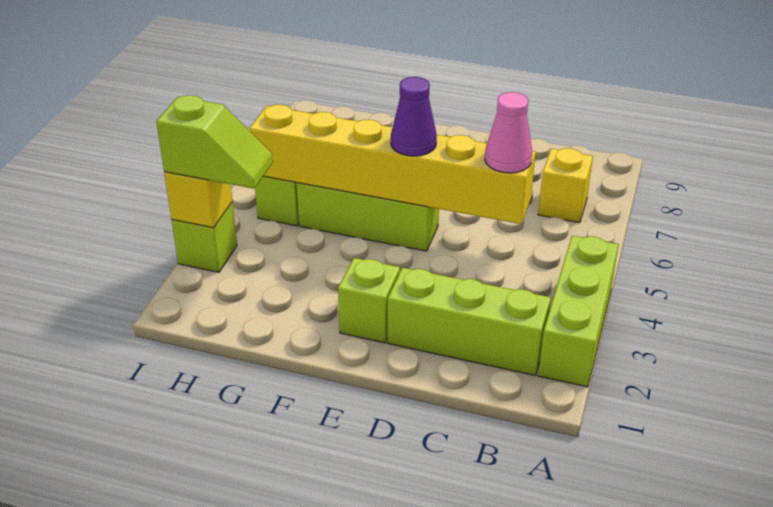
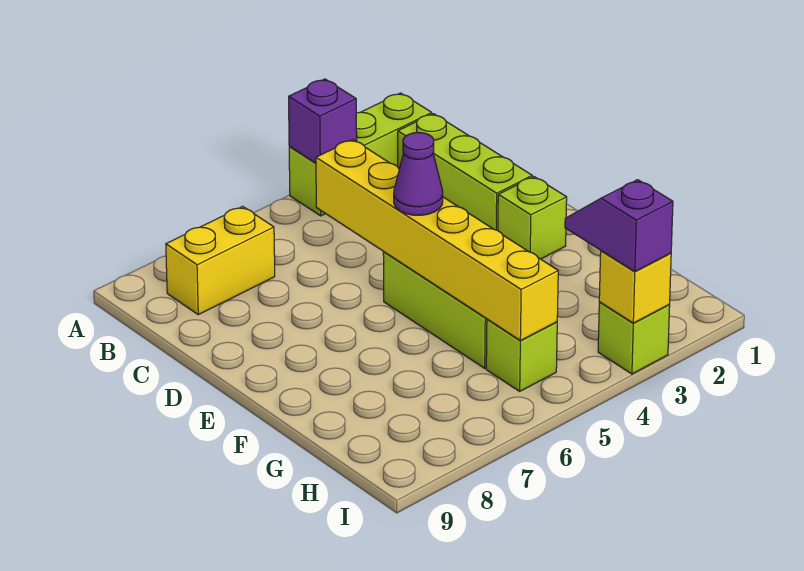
none -> purple brick A4 level 2
yellow brick B7 level 1 -> yellow brick B7:B8 level 1
pink cone C5 level 3 -> none
lime slope H3:I3 level 3 top I -> purple slope H3:I3 level 3 top I

